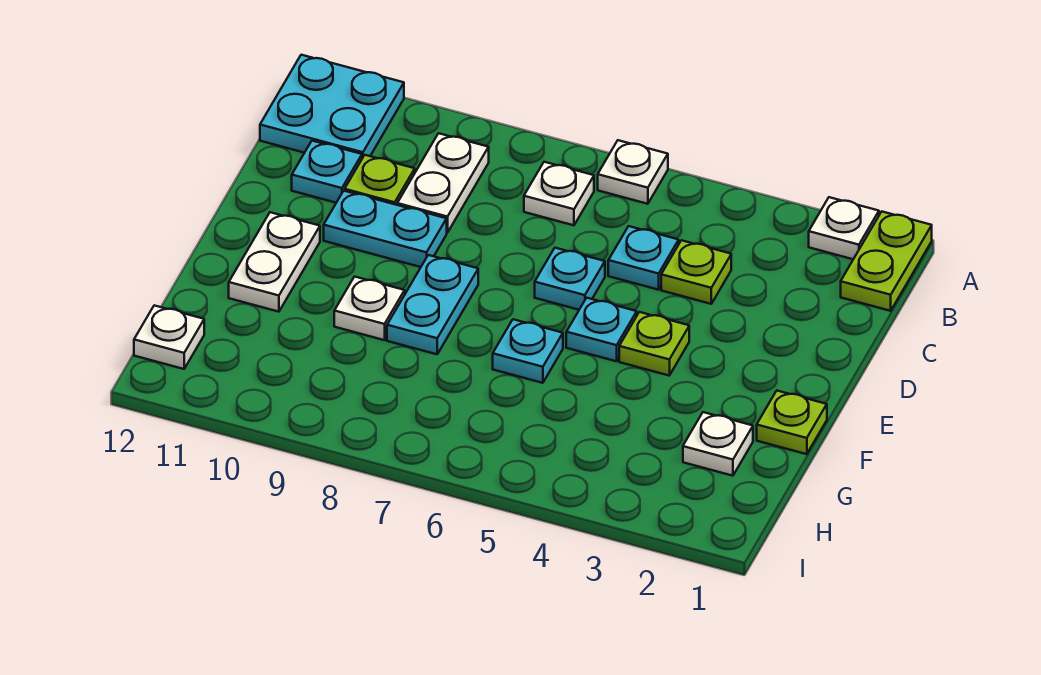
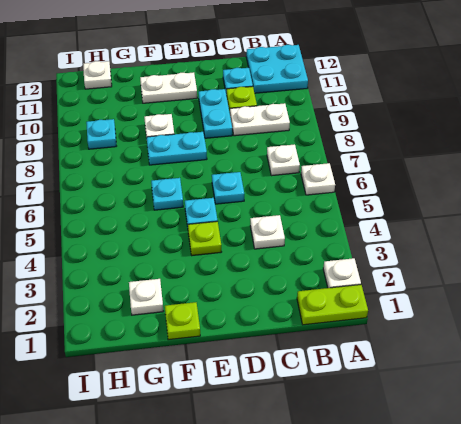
lime plate C4 level 1 -> white plate C4 level 1
cyan plate C5 level 1 -> cyan plate H9 level 1

